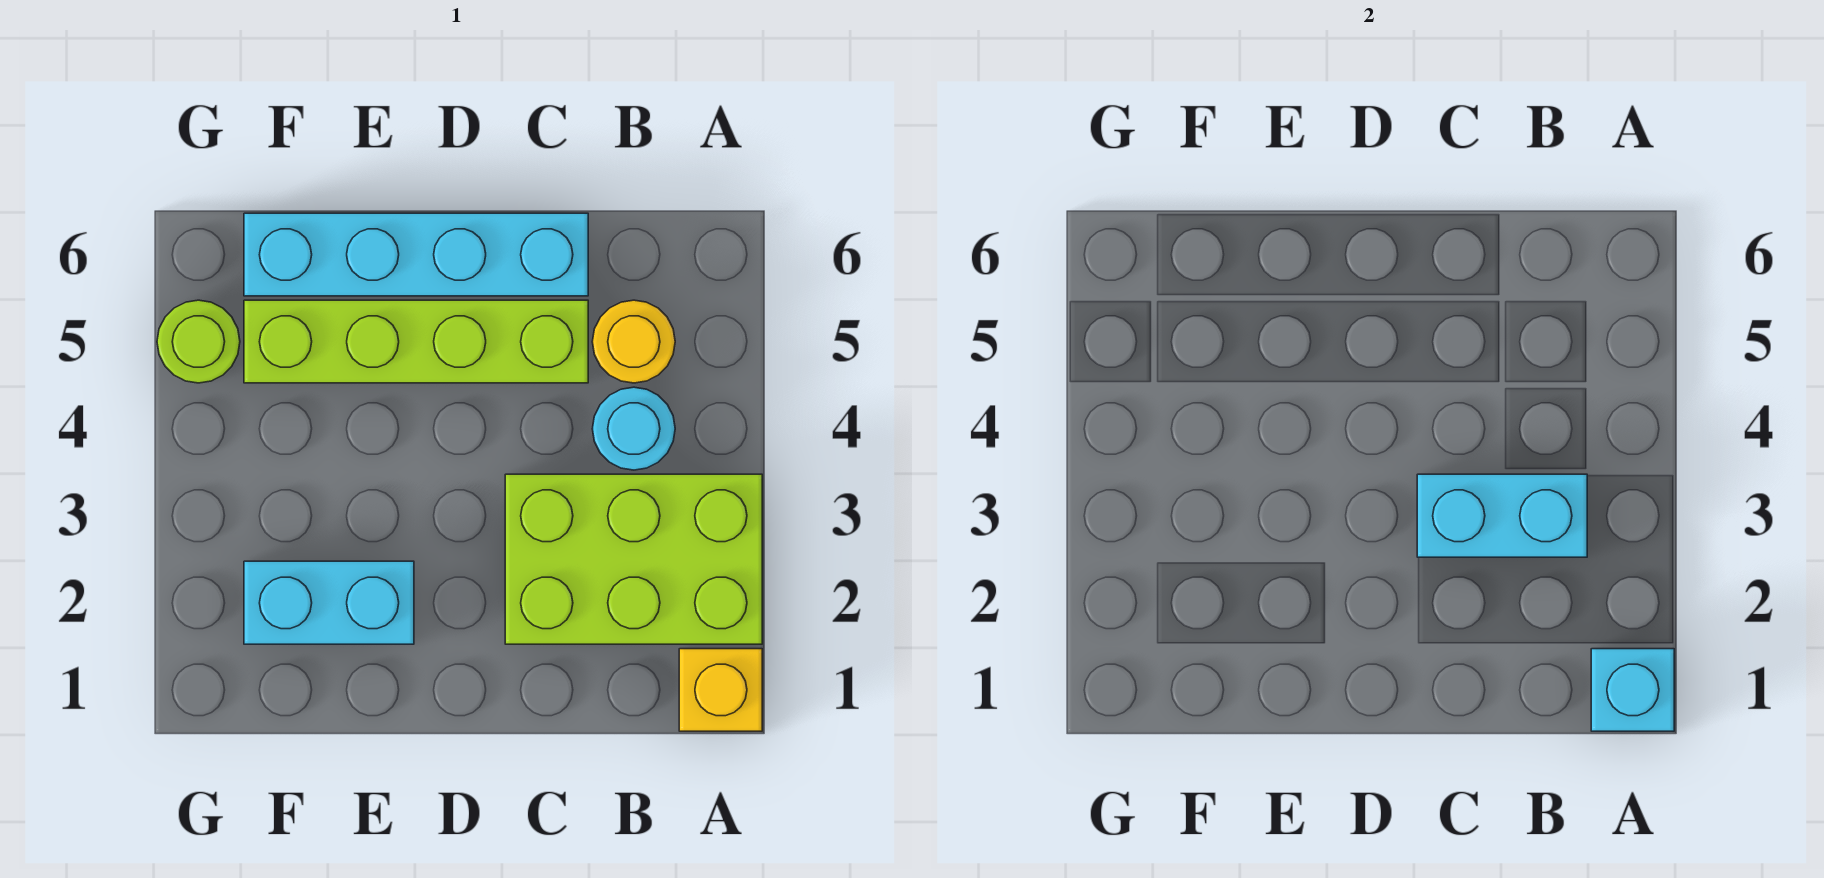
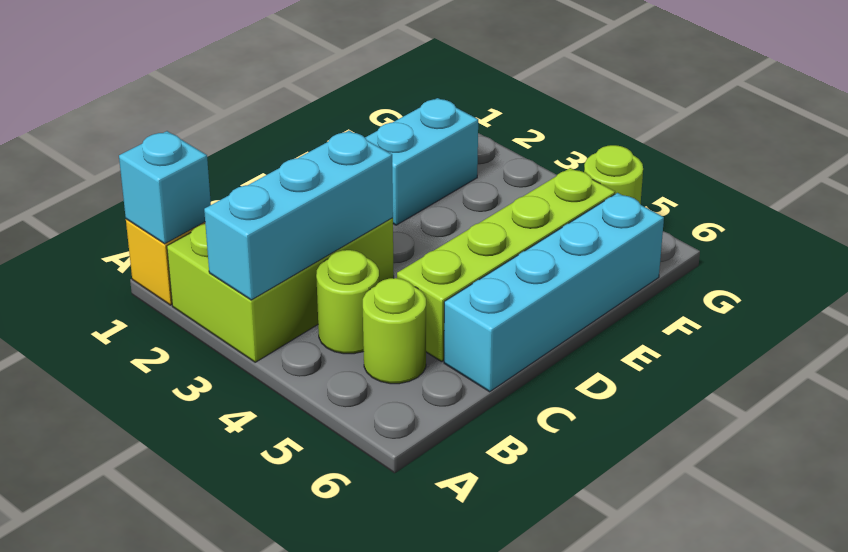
cyan brick B3:C3 level 2 -> cyan brick A3:C3 level 2
cyan round brick B4 level 1 -> lime round brick B4 level 1
yellow round brick B5 level 1 -> lime round brick B5 level 1

